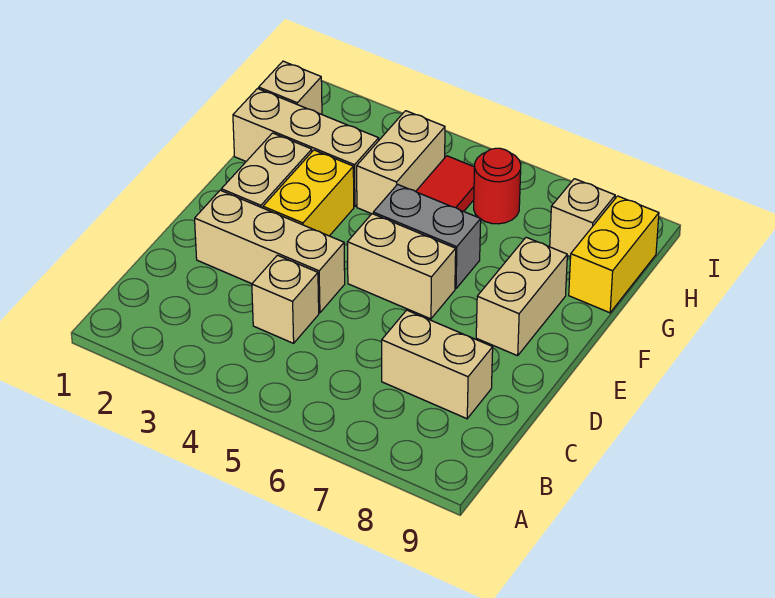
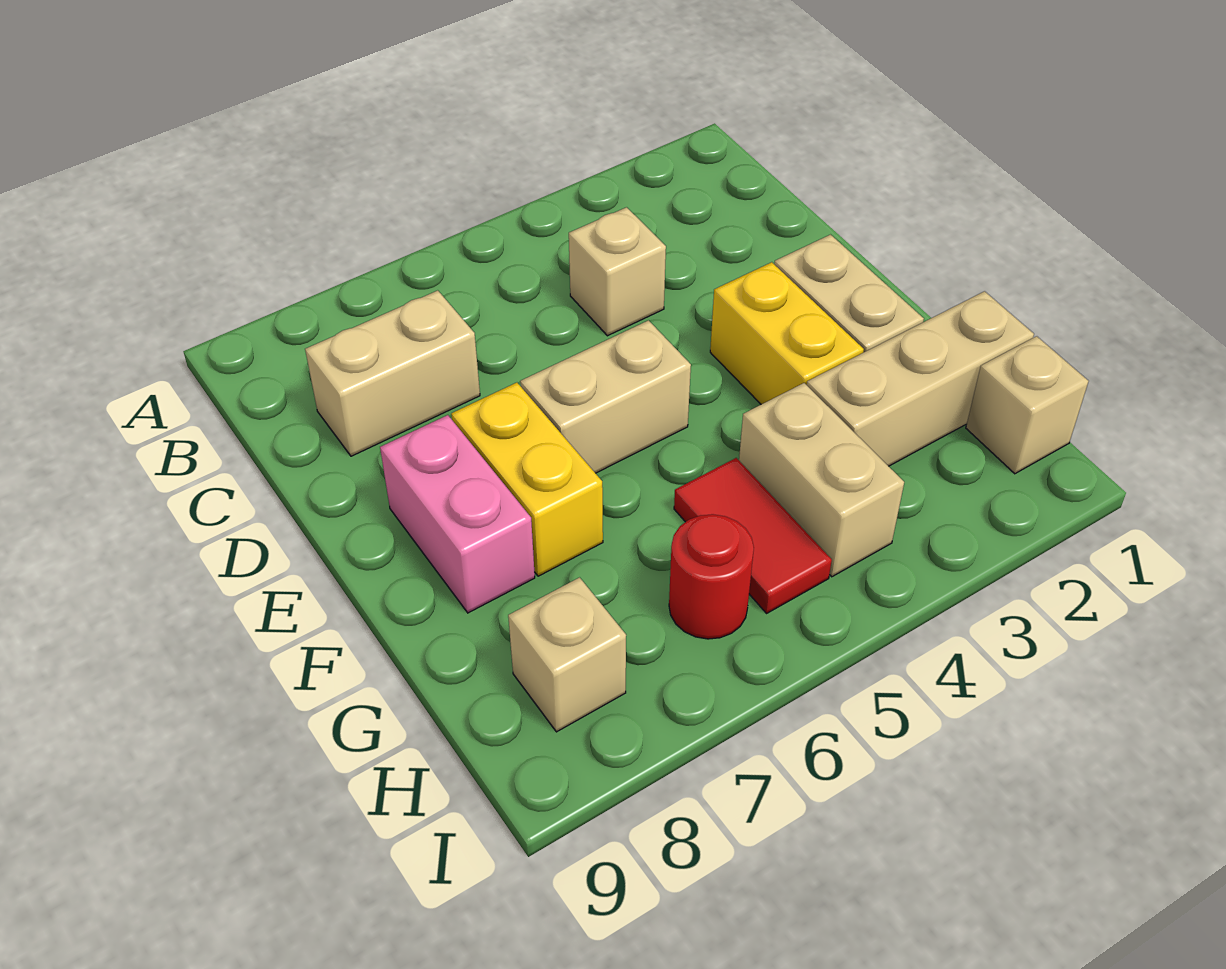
tan brick D2:D4 level 1 -> none
tan brick E8:F8 level 1 -> pink brick E8:F8 level 1
grey brick F5:F6 level 1 -> none
yellow brick G9:H9 level 1 -> yellow brick E7:F7 level 1

